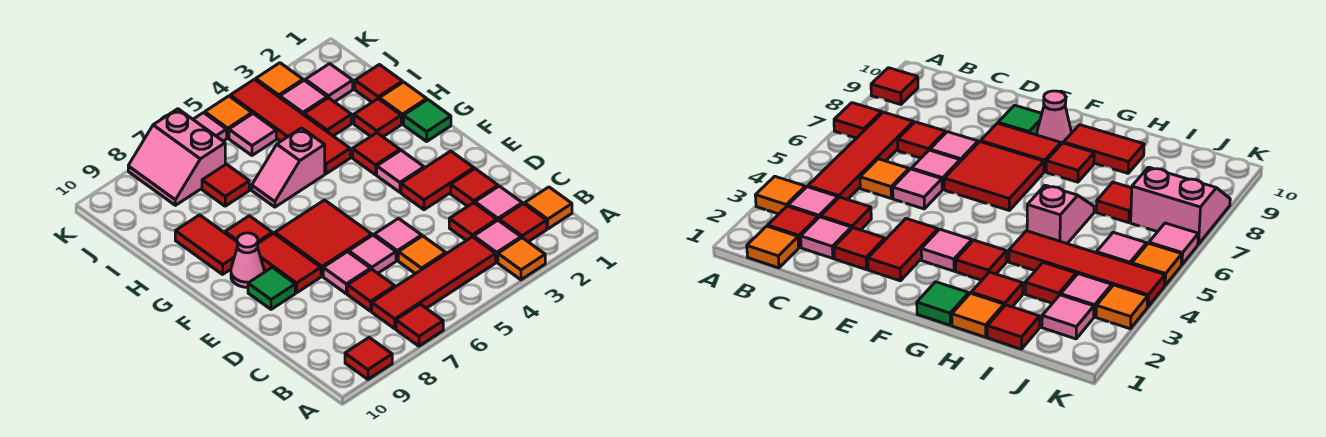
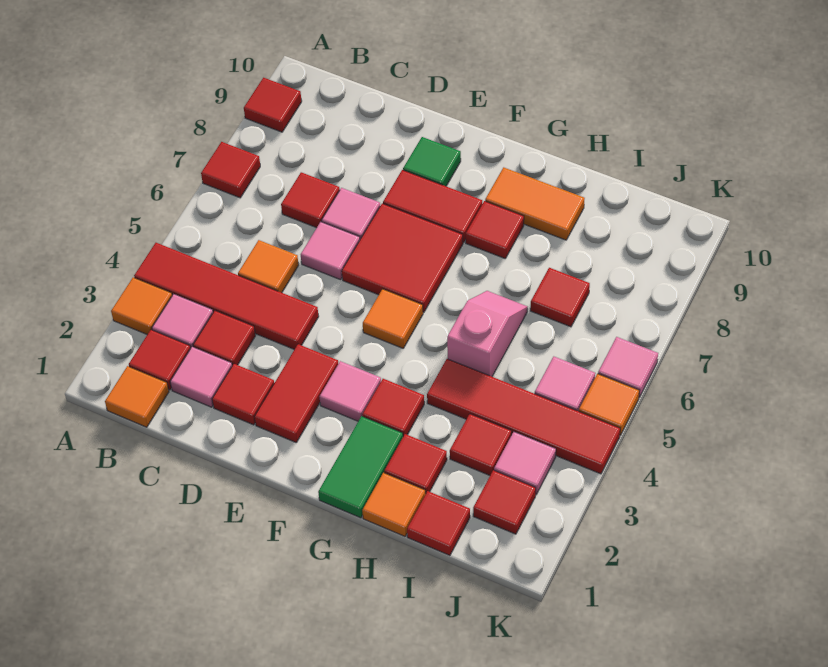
red tile B4:B7 level 1 -> red tile A4:D4 level 1
pink tile D5 level 1 -> none
pink cone F9 level 1 -> none
green tile G1 level 1 -> green tile G1:G2 level 1
red tile G9:H9 level 1 -> orange tile G9:H9 level 1
pink tile J2 level 1 -> red tile J2 level 1
pink slope J7:K8 level 1 top 7 -> none
orange tile K3 level 1 -> orange tile F5 level 1

